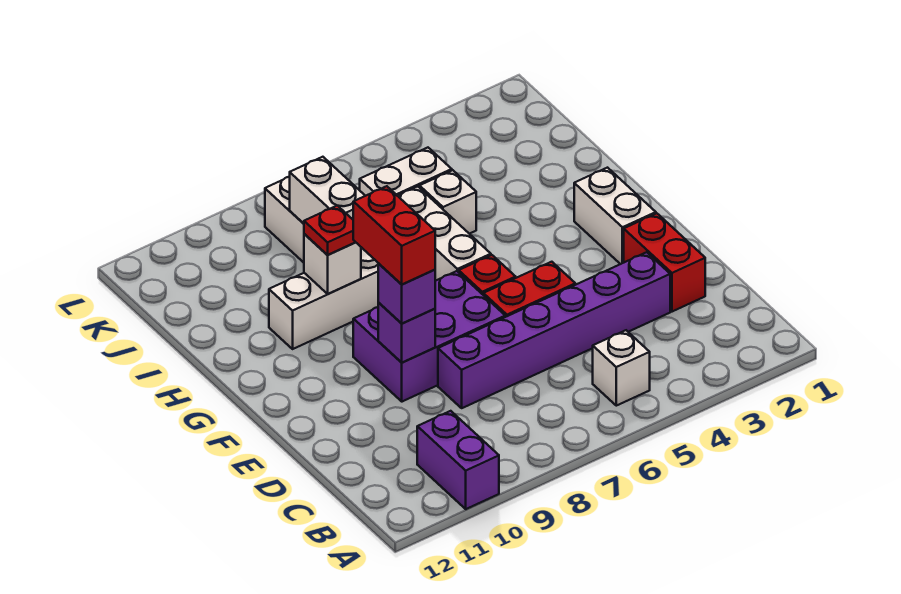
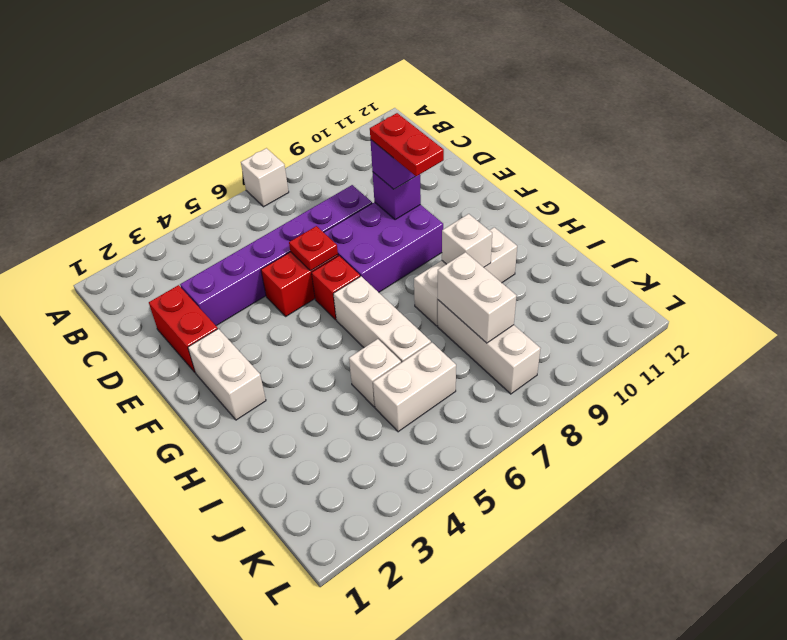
purple brick A10:B10 level 1 -> none
white brick B5 level 1 -> white brick A7 level 1
red brick E9:F9 level 4 -> red plate E9:F9 level 4
red plate H9 level 3 -> red plate E6 level 2

